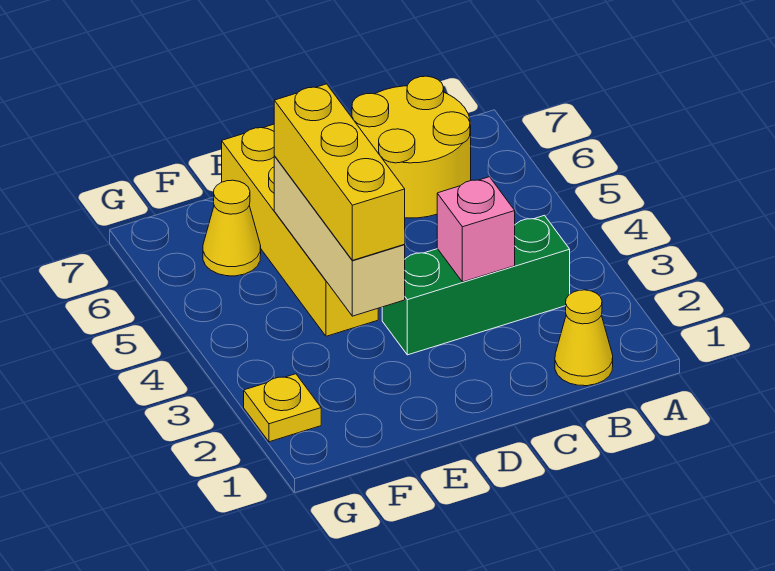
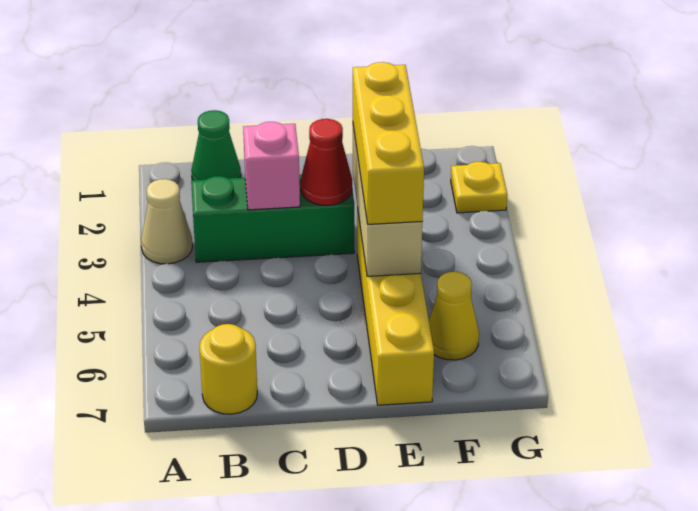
none -> tan cone A3 level 1
yellow cone B1 level 1 -> green cone B1 level 1
yellow round brick B6:C7 level 1 -> yellow round brick B7 level 1
none -> red cone D3 level 2

